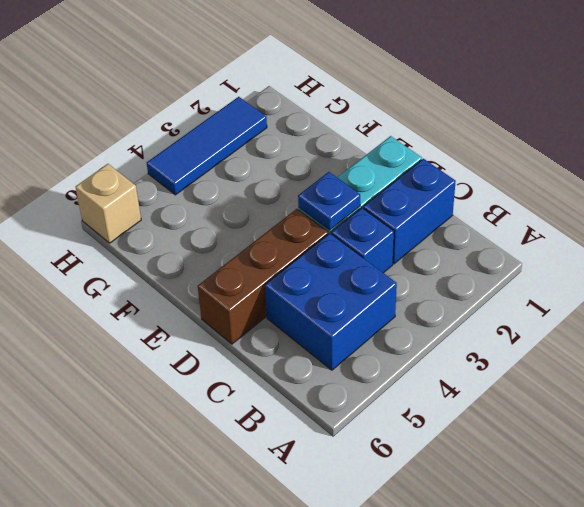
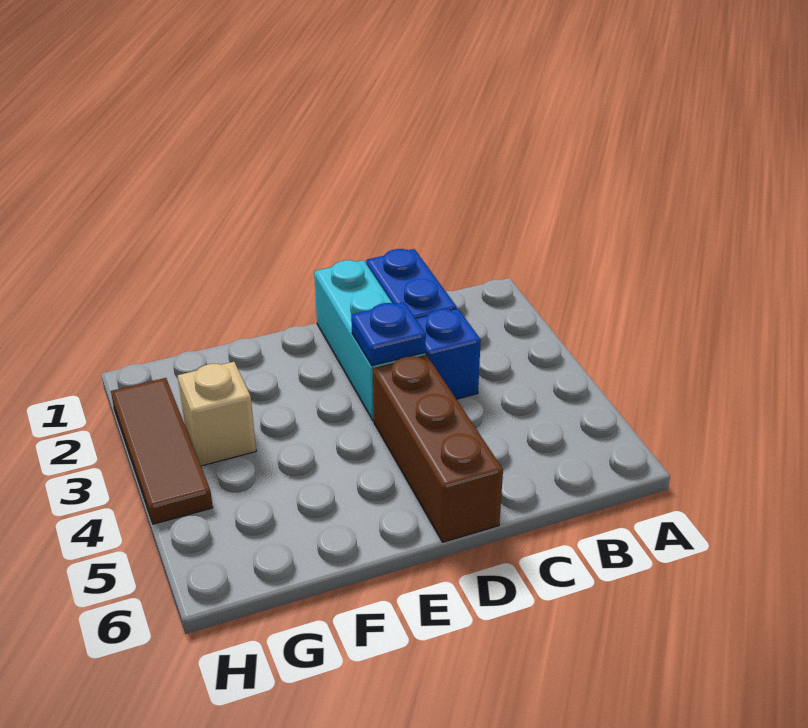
blue brick B4:C5 level 1 -> none
blue tile H2:H4 level 1 -> brown tile H2:H4 level 1
tan brick H6 level 1 -> tan brick G3 level 1

